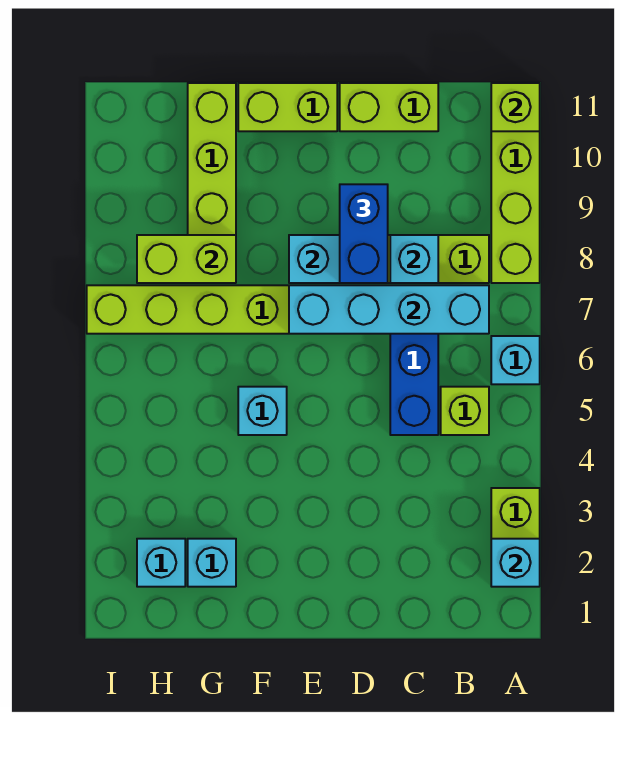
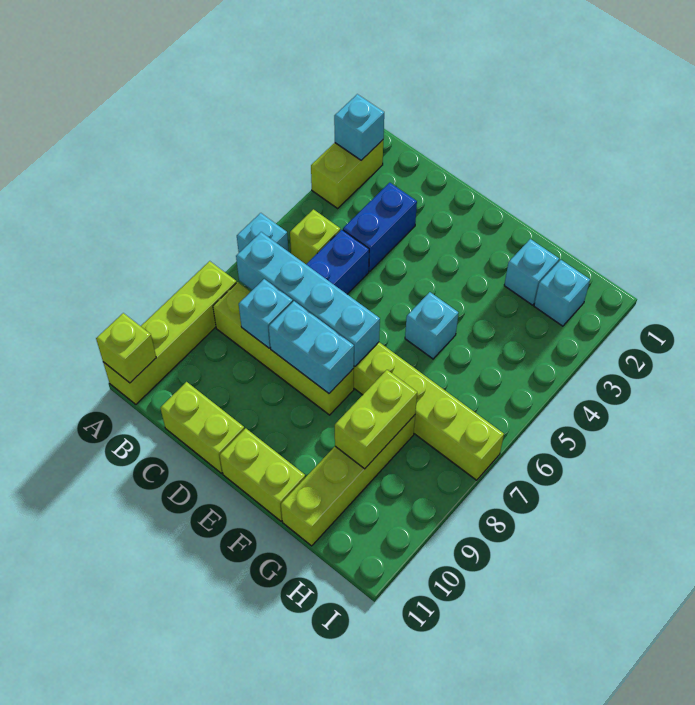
blue brick D8:D9 level 3 -> blue brick C3:C4 level 1
lime brick G8:H8 level 2 -> lime brick G8:G9 level 2

